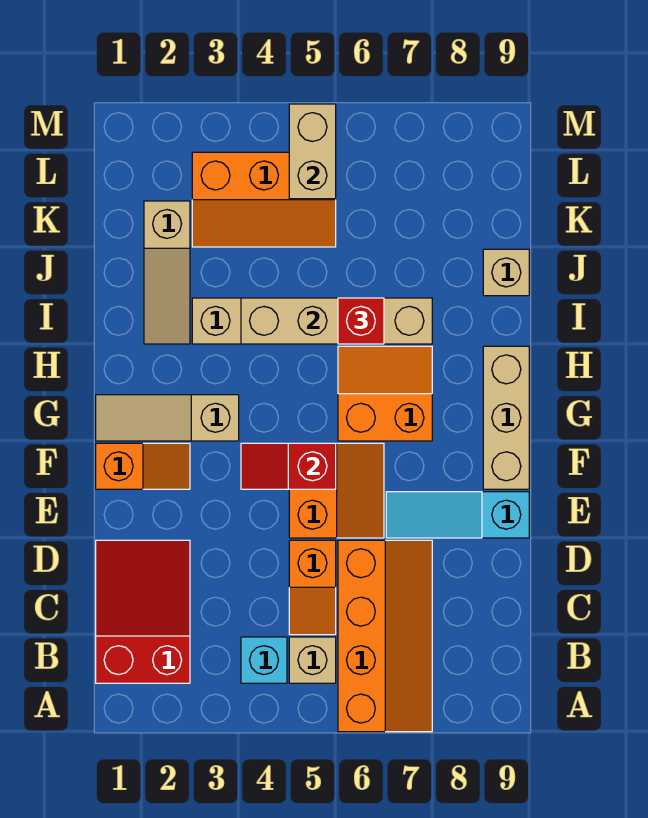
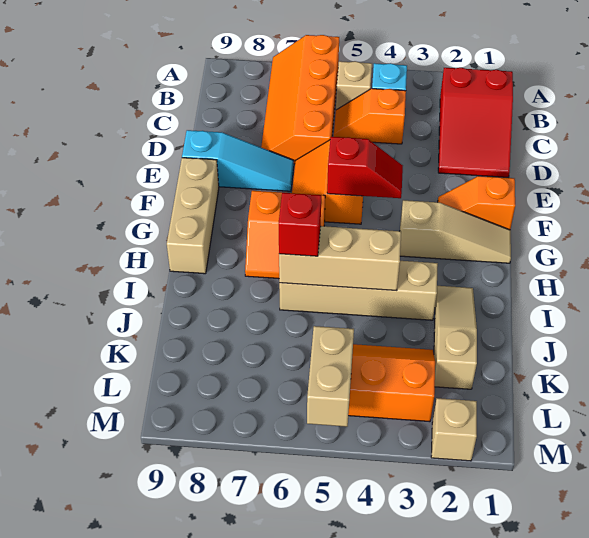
orange slope C5:D5 level 1 top D -> orange slope C4:C5 level 1 top 4
tan brick I4:I7 level 2 -> tan brick I4:I6 level 2
tan brick J9 level 1 -> tan brick M2 level 1

